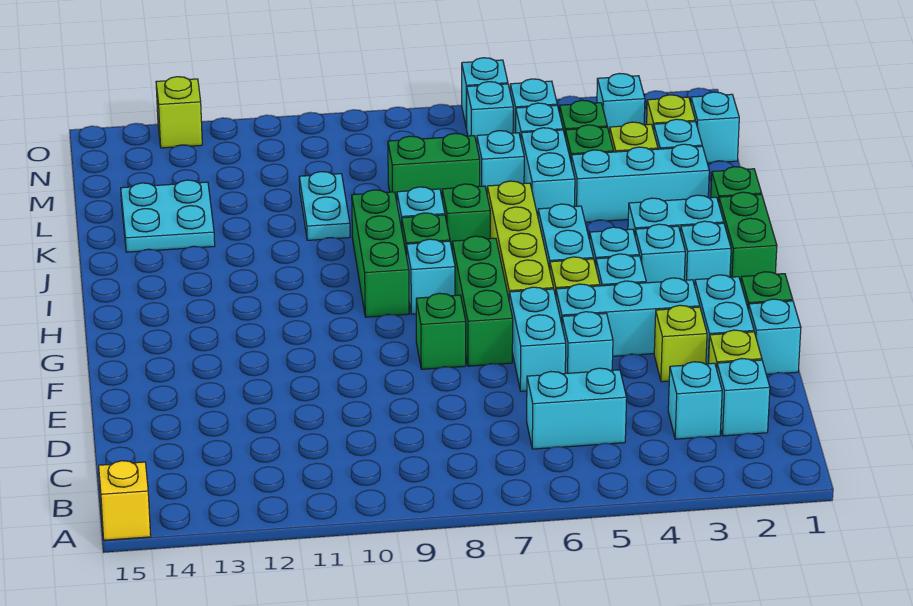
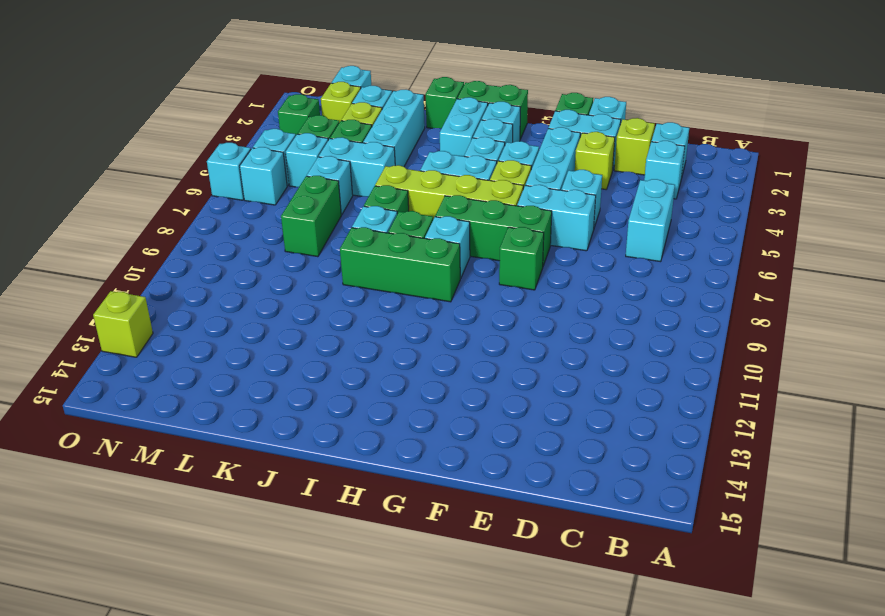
yellow brick A15 level 1 -> none
cyan plate K10:L10 level 1 -> none
cyan plate K13:L14 level 1 -> none
cyan brick N3 level 1 -> green brick N3 level 1

